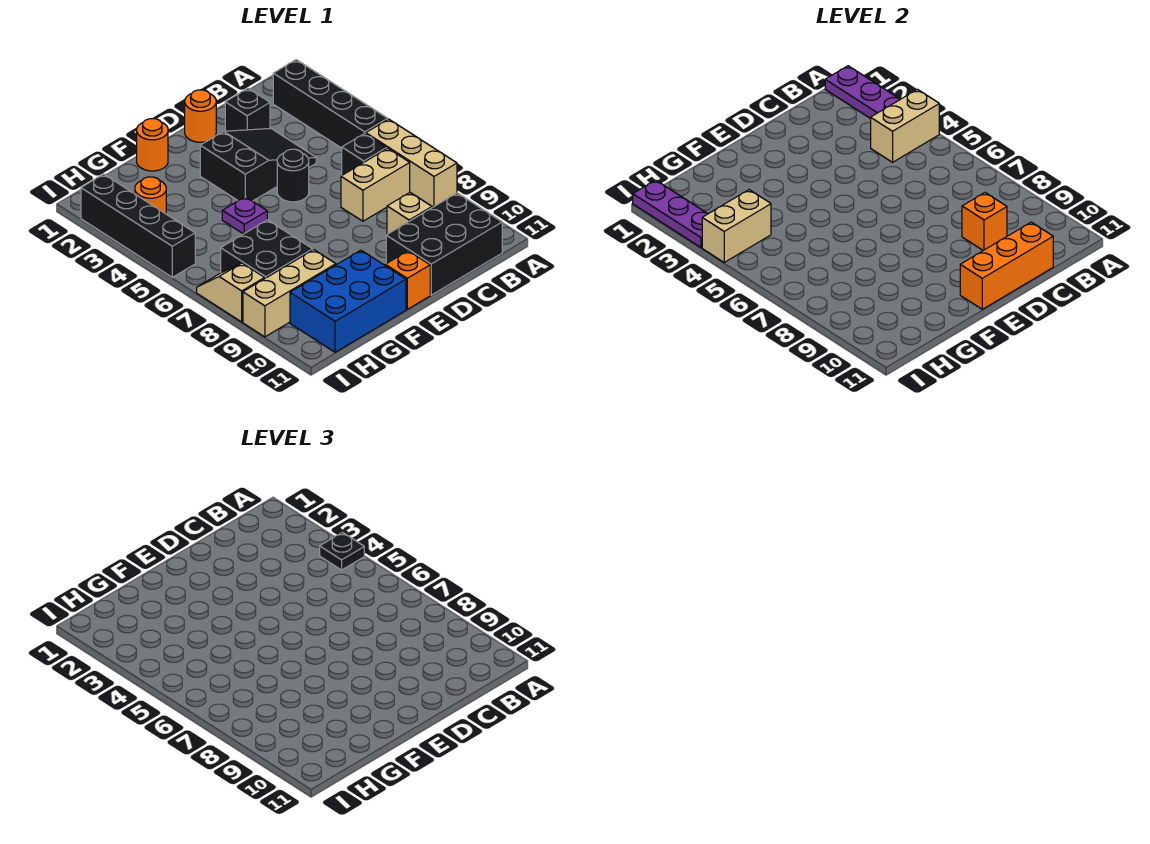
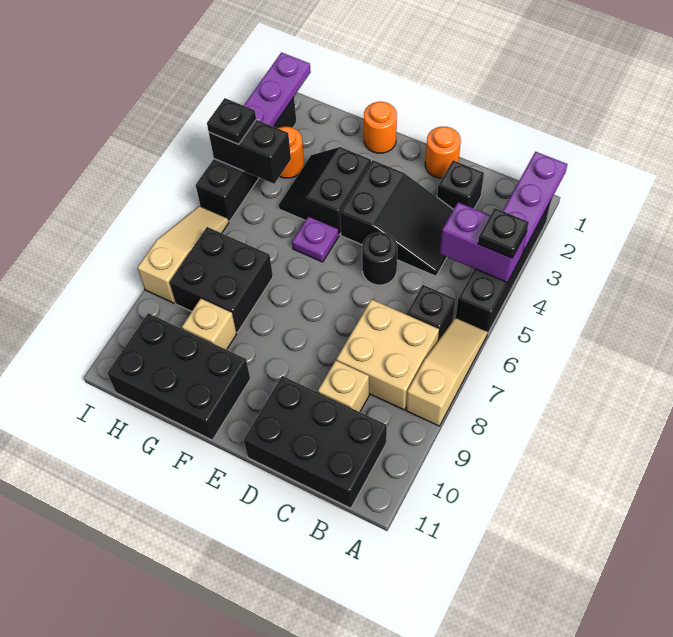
tan brick A4:B4 level 2 -> purple brick A4:B4 level 2
tan brick A6:A8 level 1 -> tan slope A6:A8 level 1 top 8
tan brick B7:C7 level 1 -> tan brick B7:C8 level 1
orange brick C9 level 2 -> none
orange brick C11:E11 level 2 -> none
orange brick E11 level 1 -> none
none -> black slope F3:G4 level 1 top F
blue brick F10:H11 level 1 -> black brick F10:H11 level 1
tan brick G9:I9 level 1 -> tan brick G9 level 1
tan brick H4:I4 level 2 -> black brick H4:I4 level 2
none -> black plate I4 level 3
tan slope I7:I8 level 1 top 8 -> tan slope I6:I8 level 1 top 8

